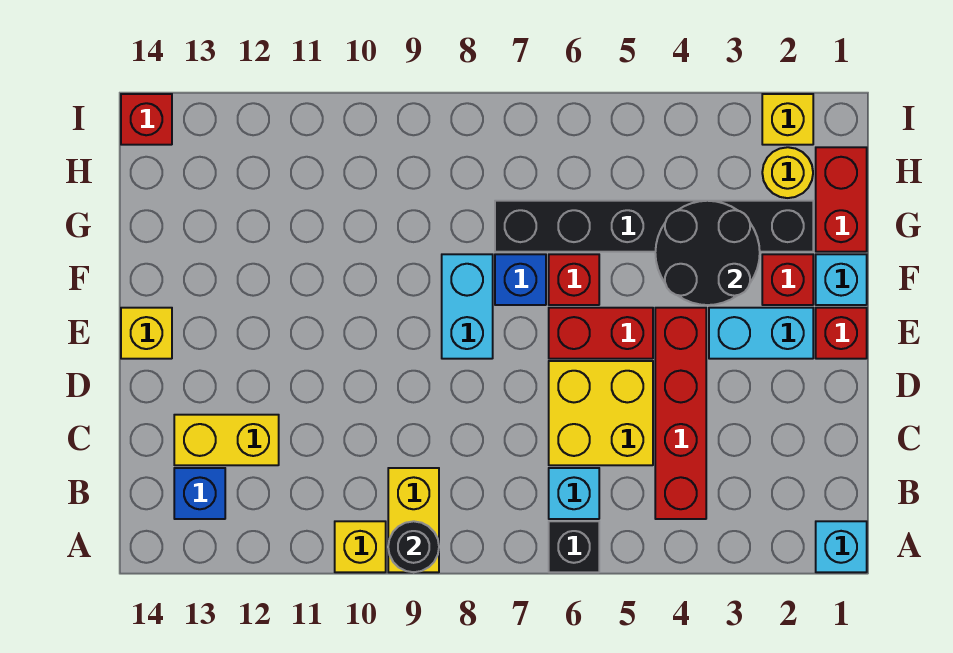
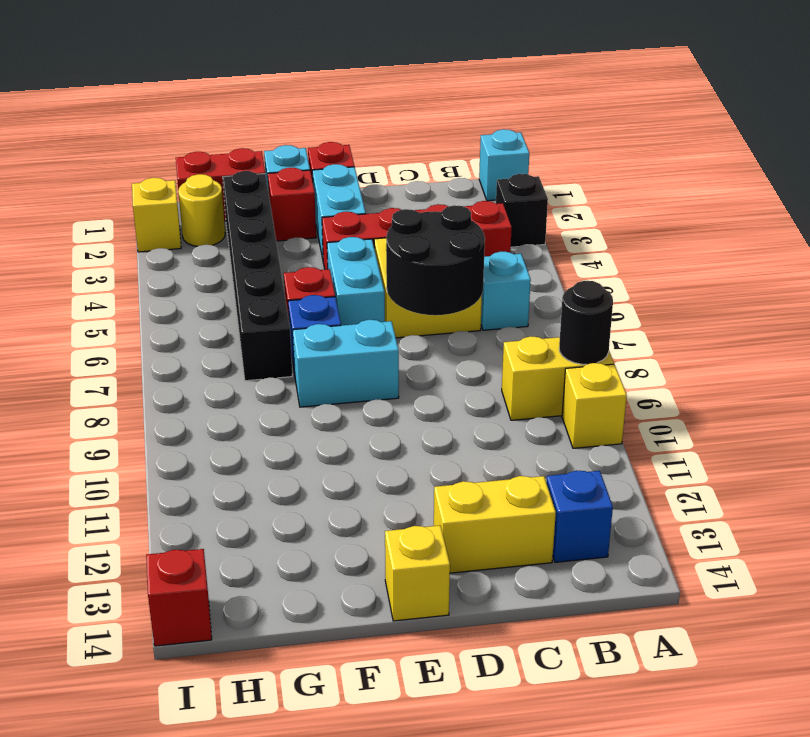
black brick A6 level 1 -> black brick A3 level 1
yellow brick C12:C13 level 1 -> yellow brick C13:D13 level 1
red brick E5:E6 level 1 -> cyan brick E5:E6 level 1
black round brick F3:G4 level 2 -> black round brick C6:D7 level 2

